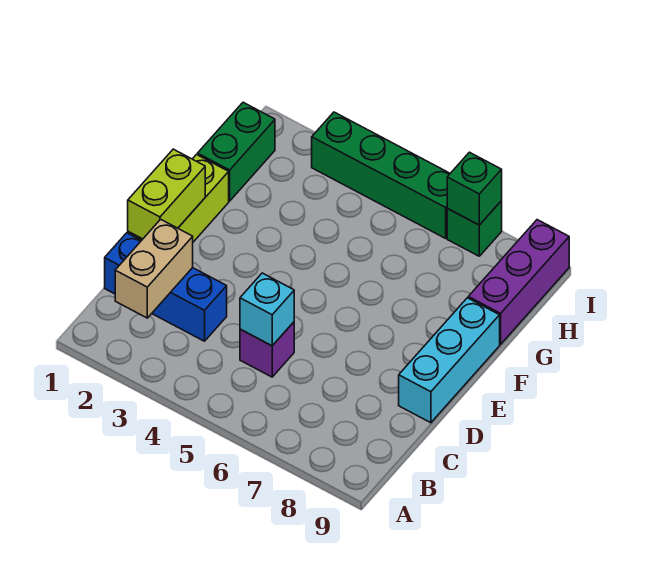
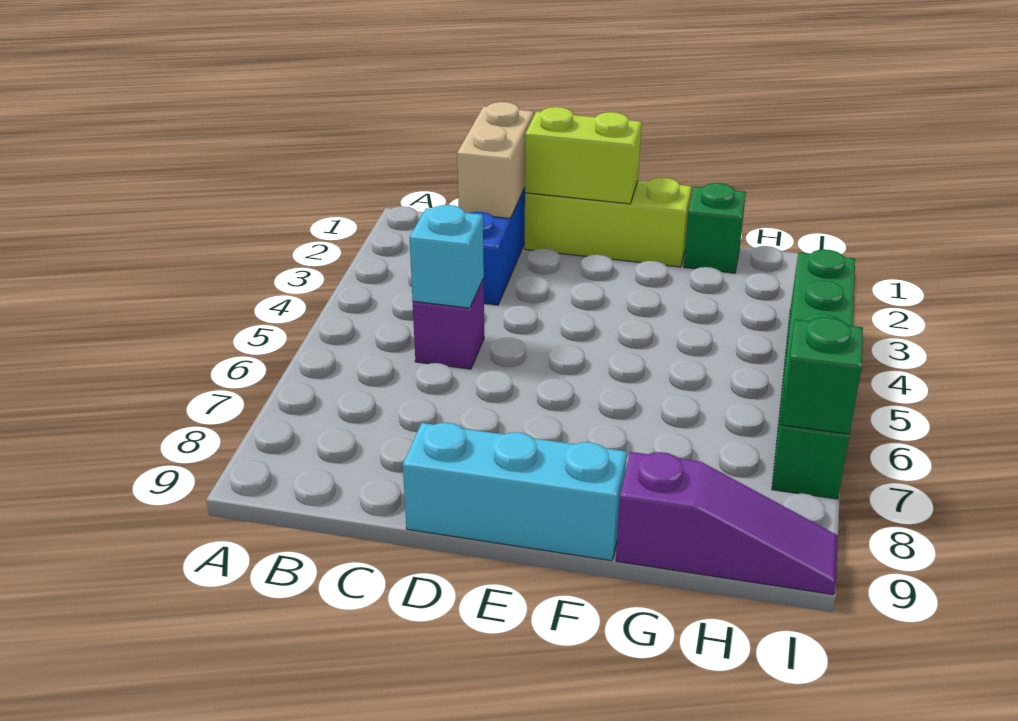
tan brick B2:C2 level 2 -> tan brick C1:C2 level 2
green brick G1:H1 level 1 -> green brick G1 level 1
purple brick G9:I9 level 1 -> purple slope G9:I9 level 1 top G

